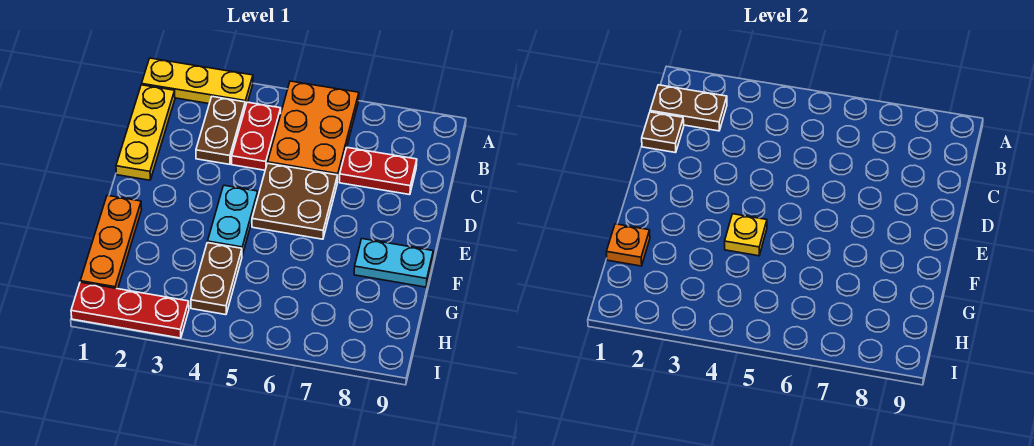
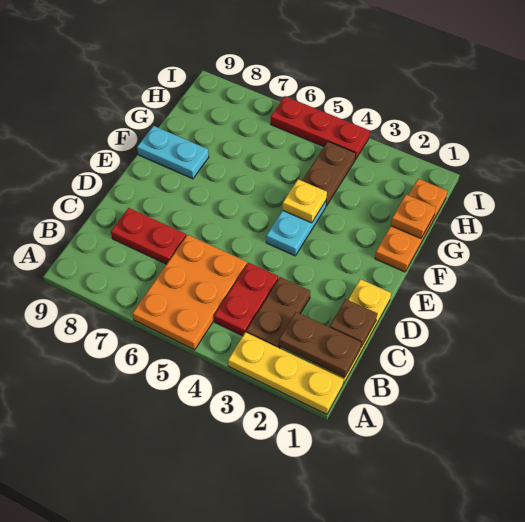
brown plate D5:E6 level 1 -> none
red plate I1:I3 level 1 -> red plate I4:I6 level 1

